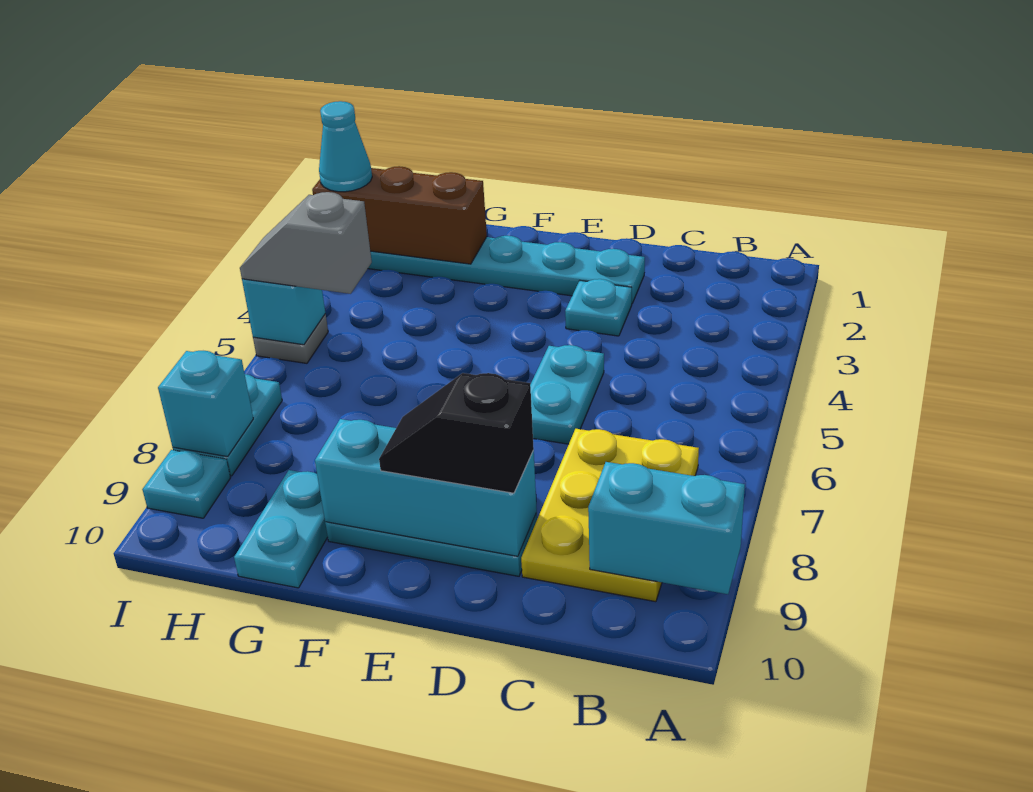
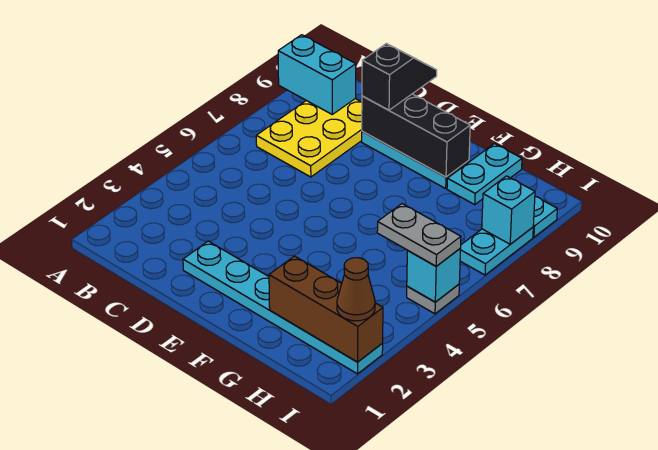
cyan plate D3 level 1 -> none
cyan plate D5:D6 level 1 -> none
cyan brick D9:F9 level 2 -> black brick D9:F9 level 2
black slope D9:E9 level 3 top D -> black slope D9:D10 level 3 top 9
grey slope H5:I5 level 3 top H -> grey plate H5:I5 level 3
cyan cone I2 level 3 -> brown cone I2 level 3

